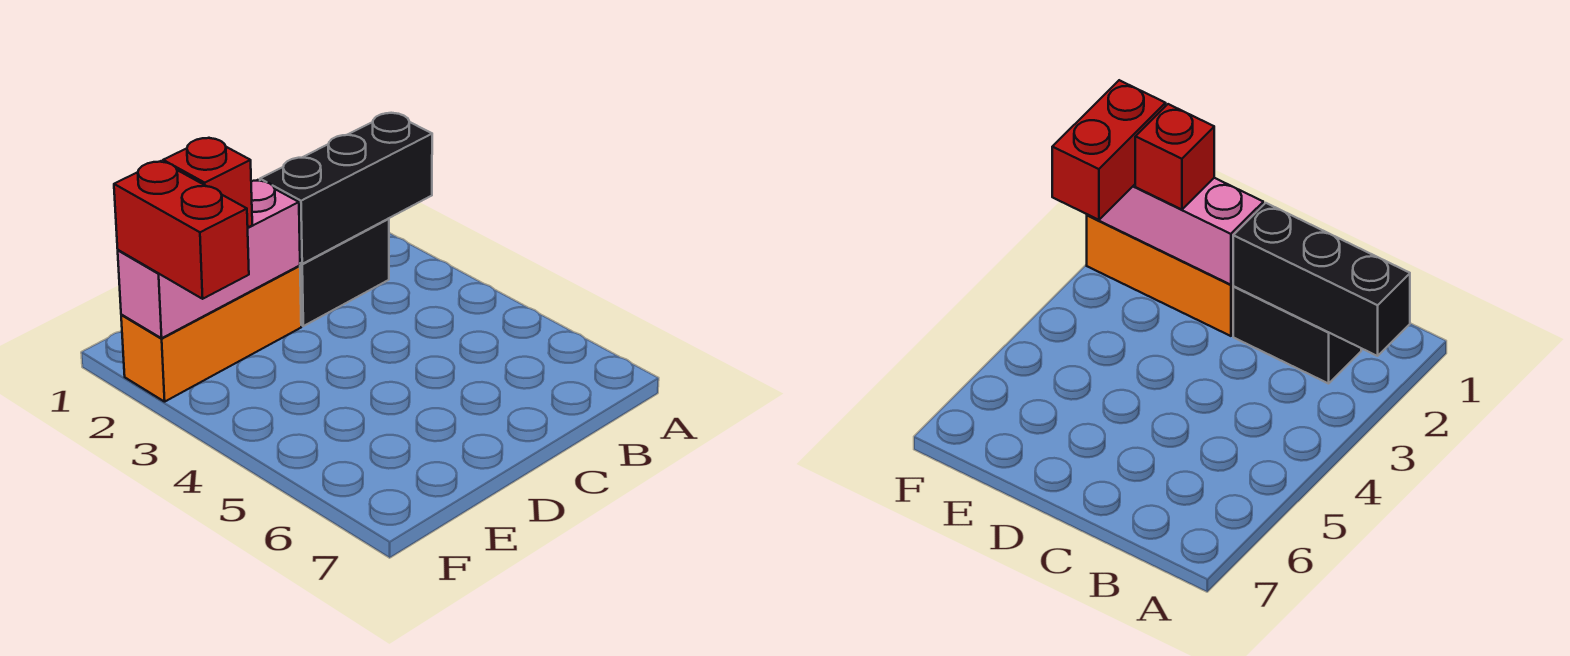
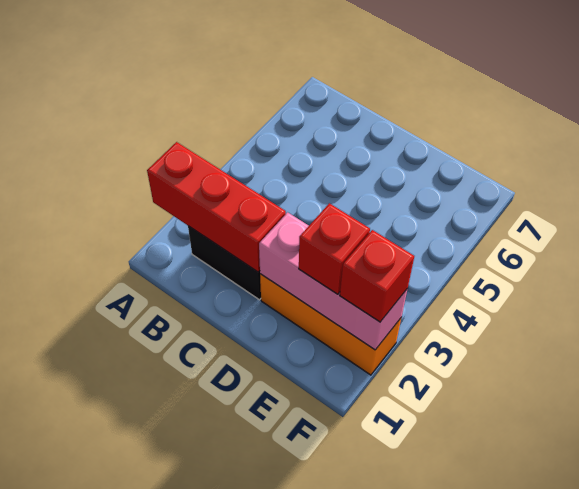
black brick A2:C2 level 2 -> red brick A2:C2 level 2
red brick F2:F3 level 3 -> red brick F2 level 3

